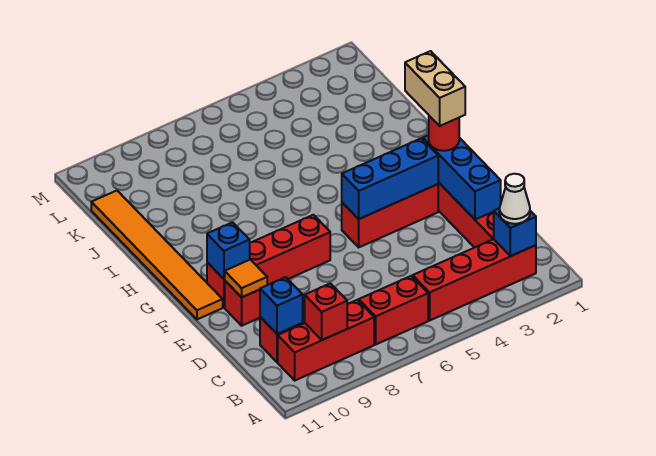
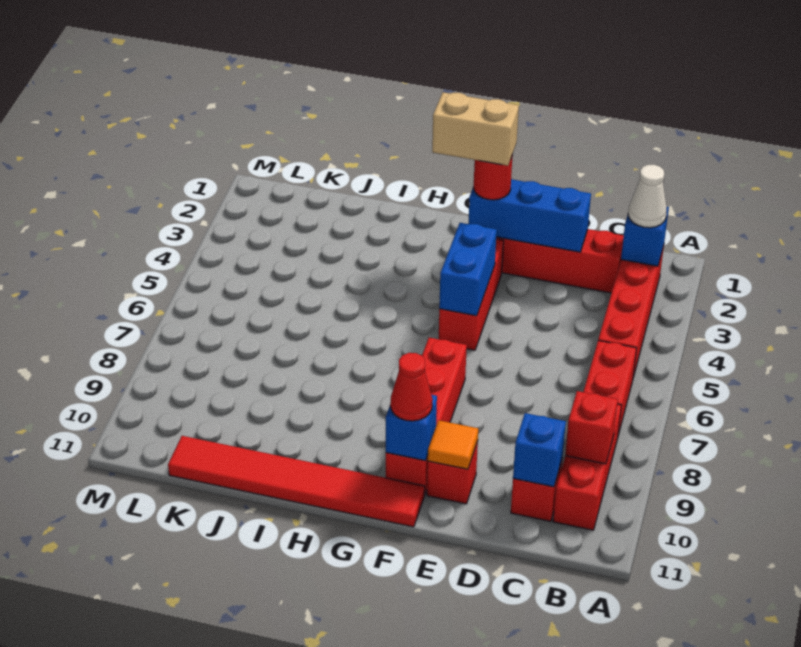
blue brick F3:F5 level 2 -> blue brick F4:F5 level 2
none -> red cone F10 level 3
orange tile F11:K11 level 1 -> red tile F11:K11 level 1

